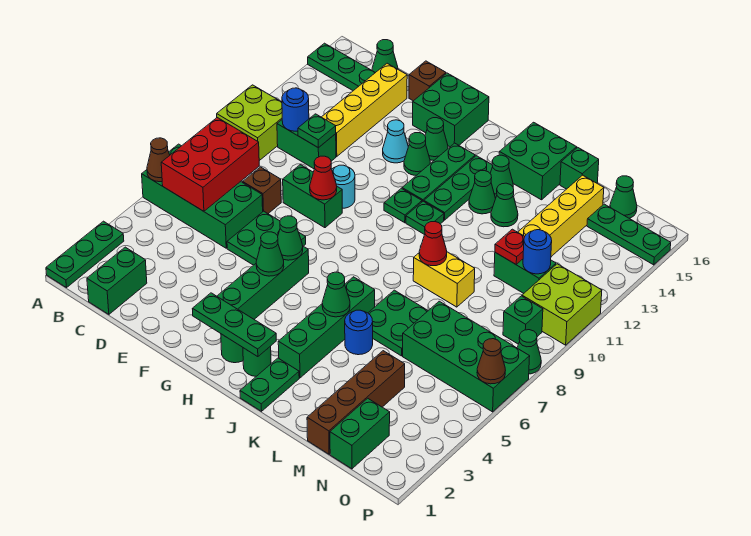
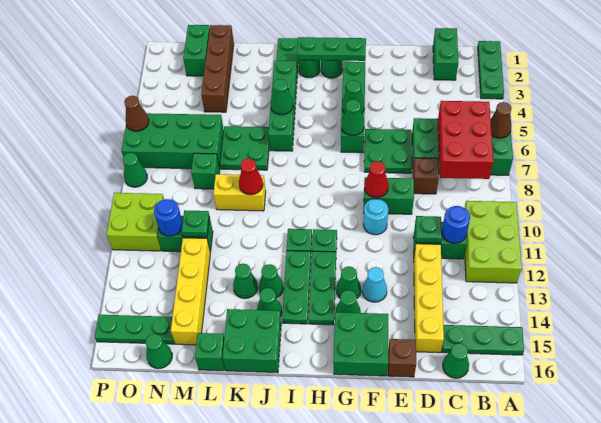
lime brick A10:B11 level 1 -> lime brick A10:B12 level 1
blue round brick K5 level 1 -> none
red plate M11 level 2 -> green plate M11 level 2
green brick O9 level 1 -> green brick M8 level 1

